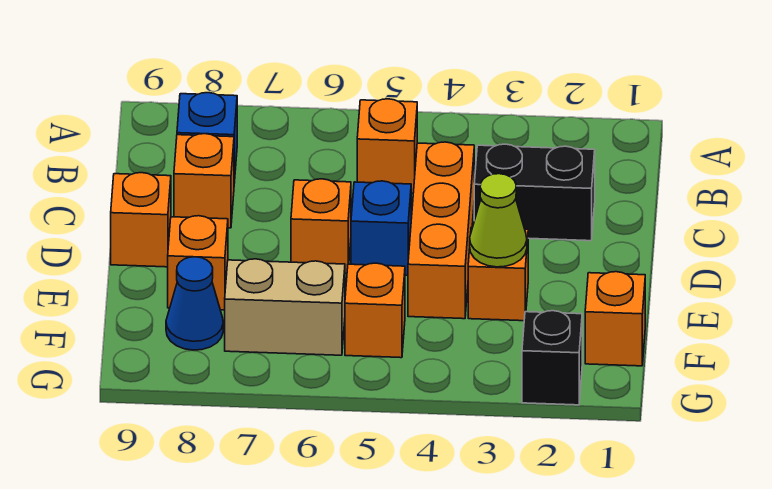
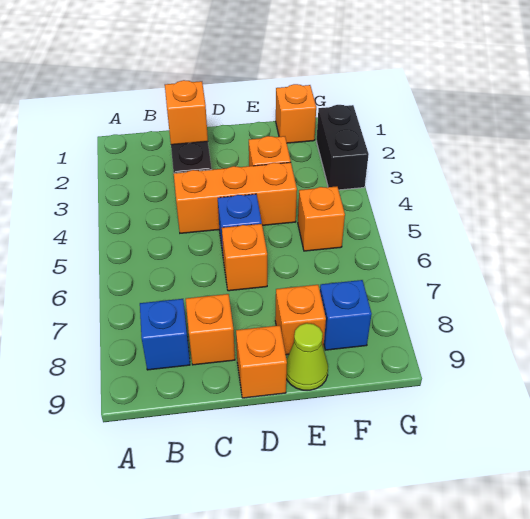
orange brick B5 level 1 -> orange brick C2 level 2
lime cone E3 level 2 -> lime cone E9 level 1
tan brick F6:F7 level 1 -> none
blue cone F8 level 1 -> blue brick F8 level 1
black brick G2 level 1 -> black brick G2:G3 level 1

